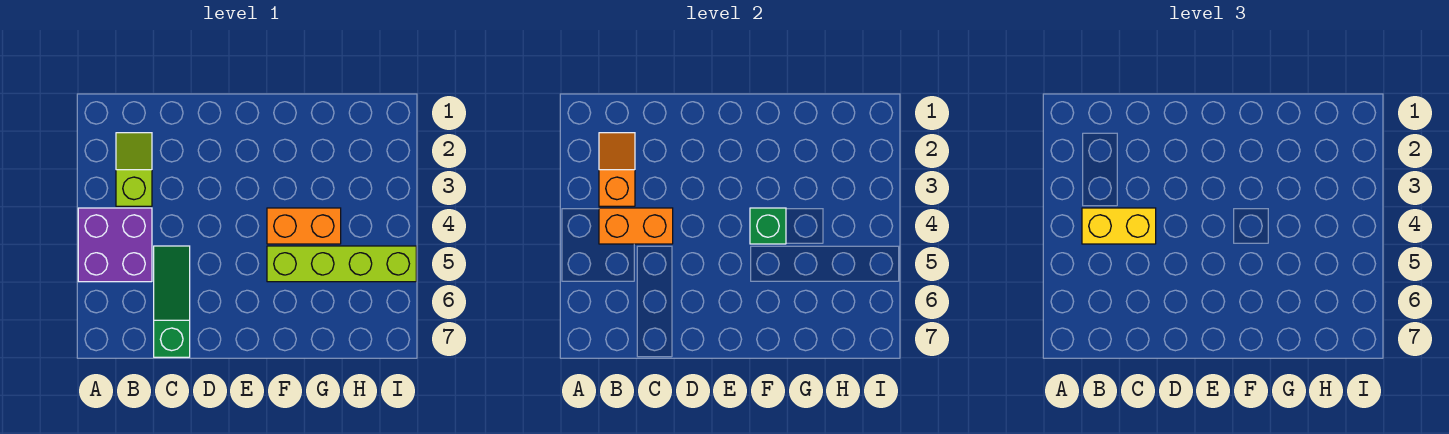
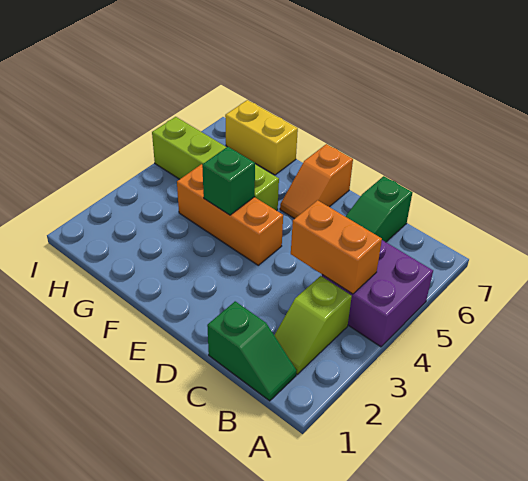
none -> green slope B1:C1 level 1 top C
orange slope B2:B3 level 2 top 3 -> orange slope E6:E7 level 1 top 7
yellow brick B4:C4 level 3 -> yellow brick G7:H7 level 1
orange brick F4:G4 level 1 -> orange brick E4:G4 level 1

